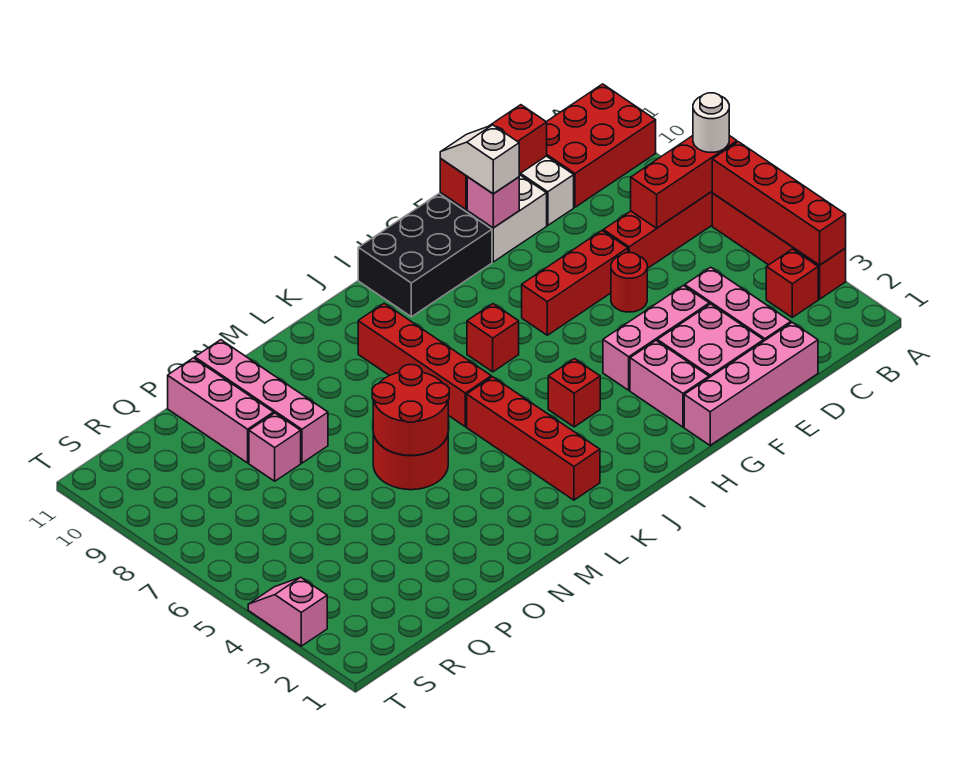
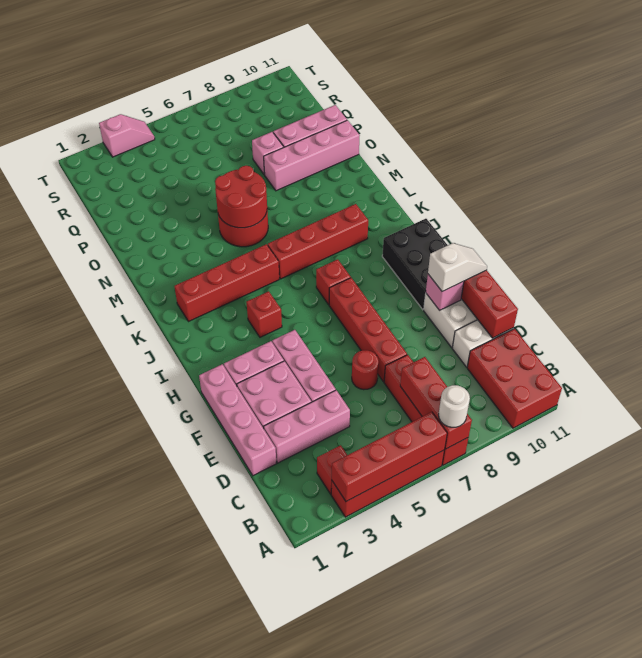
red brick E7:G7 level 1 -> red brick E7:H7 level 1

